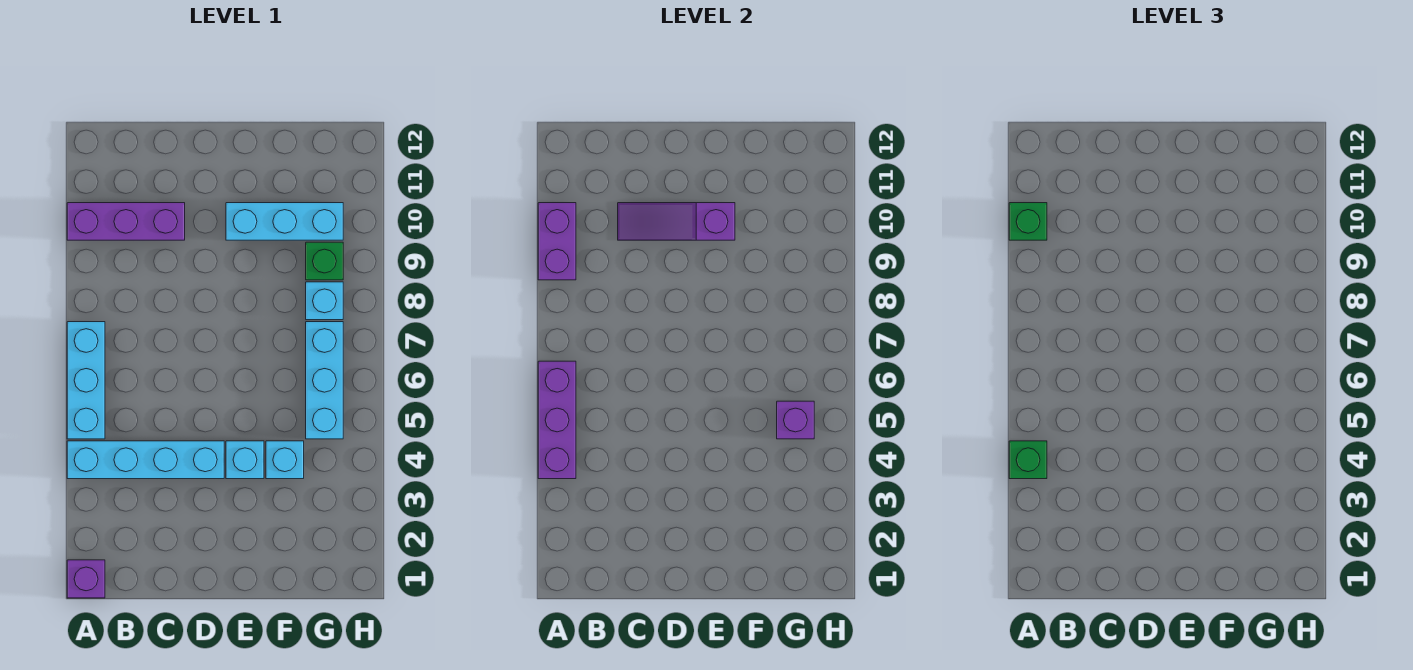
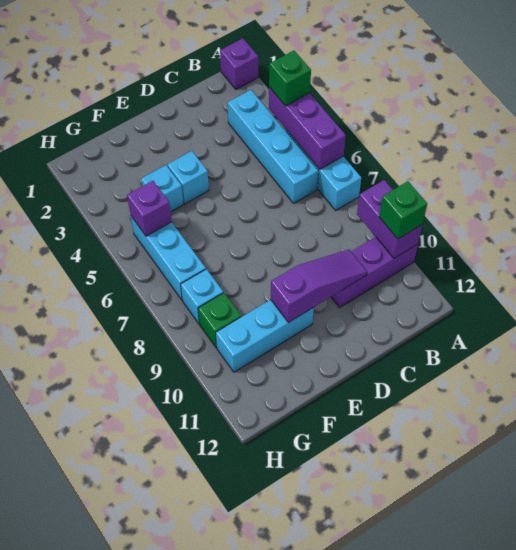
cyan brick A4:D4 level 1 -> cyan brick B3:B6 level 1

